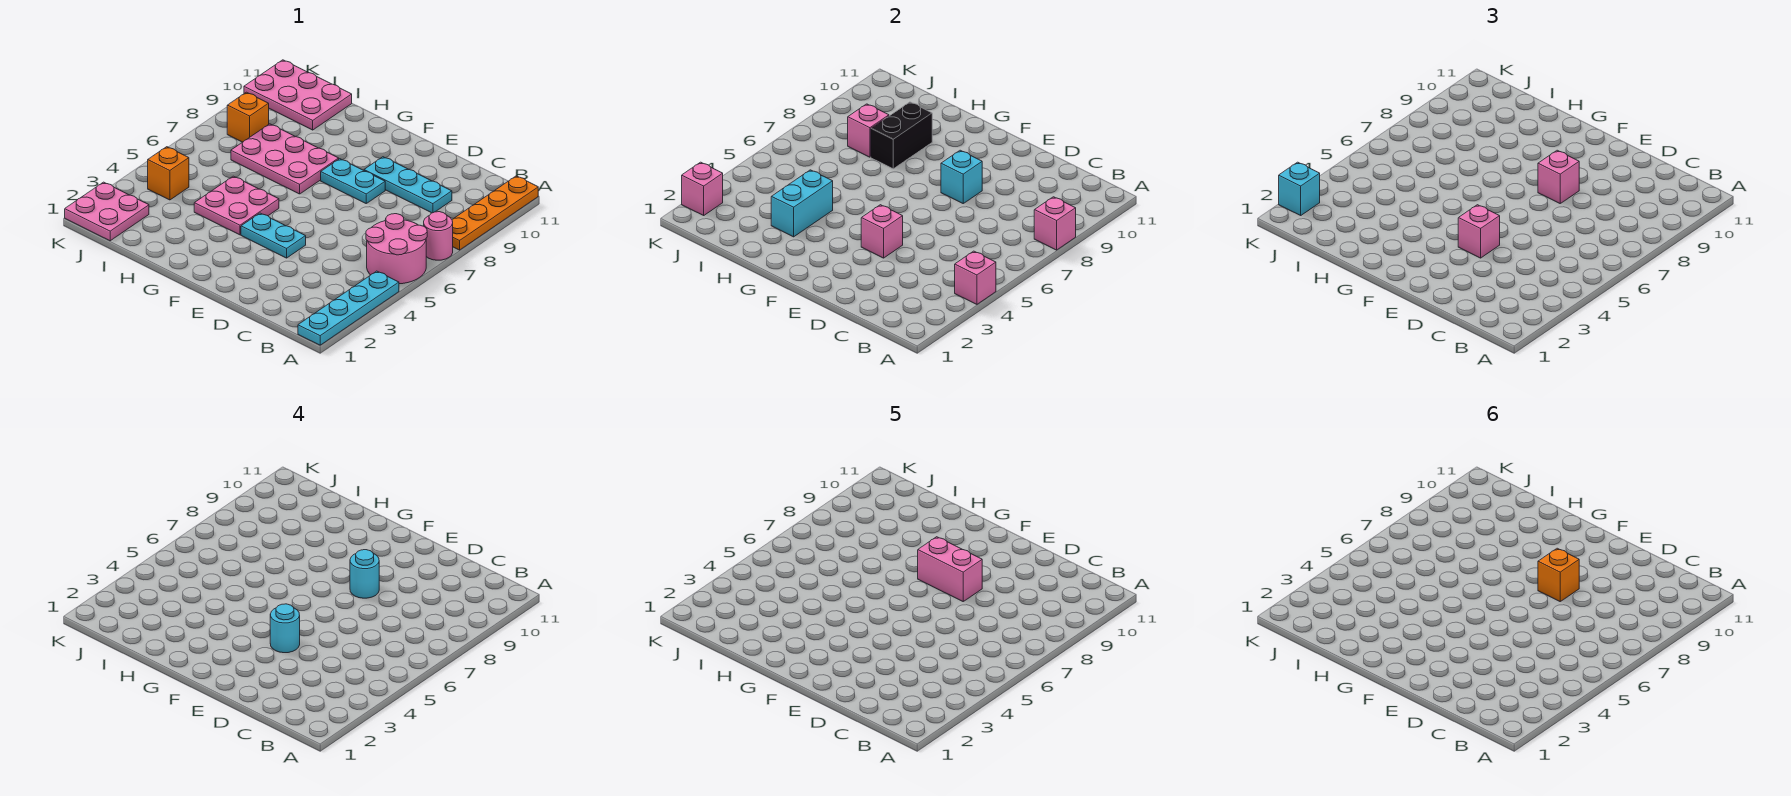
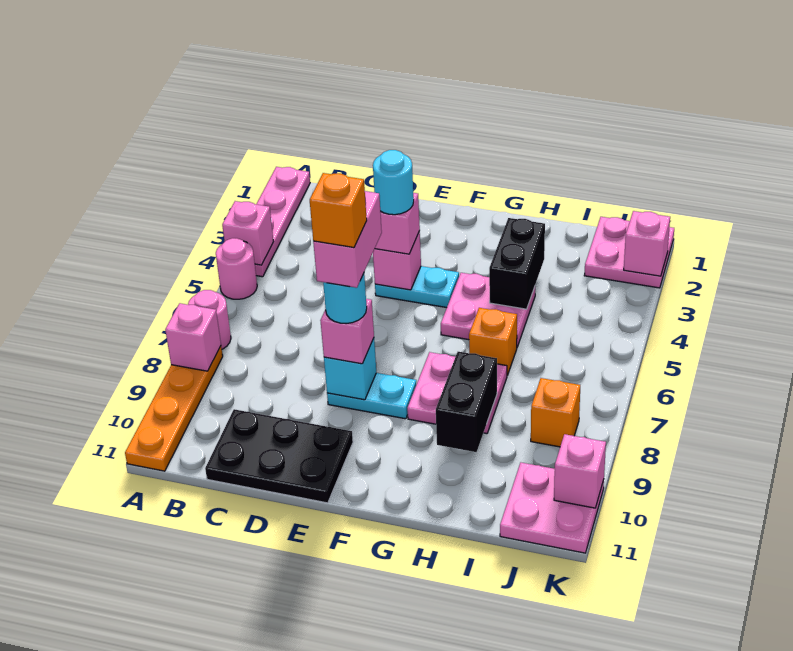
cyan plate A1:A4 level 1 -> pink plate A1:A4 level 1
pink round brick A5:B6 level 1 -> pink round brick A5 level 1
cyan plate C9:E9 level 1 -> none
none -> black plate C10:E11 level 1
pink brick E8:F8 level 5 -> pink brick E7:E8 level 5
pink plate G7:I8 level 1 -> pink plate G7:H8 level 1
cyan brick H3:H4 level 2 -> black brick H3:H4 level 2
pink brick I8 level 2 -> pink brick K10 level 2
pink plate I10:K11 level 1 -> pink plate J10:K11 level 1
orange brick J4 level 1 -> orange brick H6 level 1
cyan brick K2 level 3 -> none

